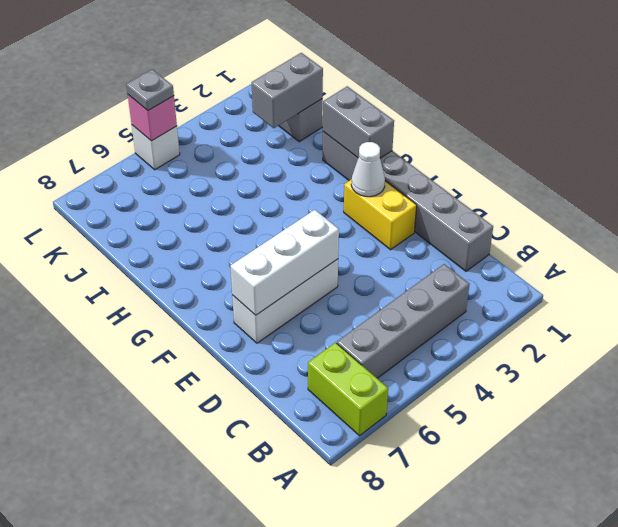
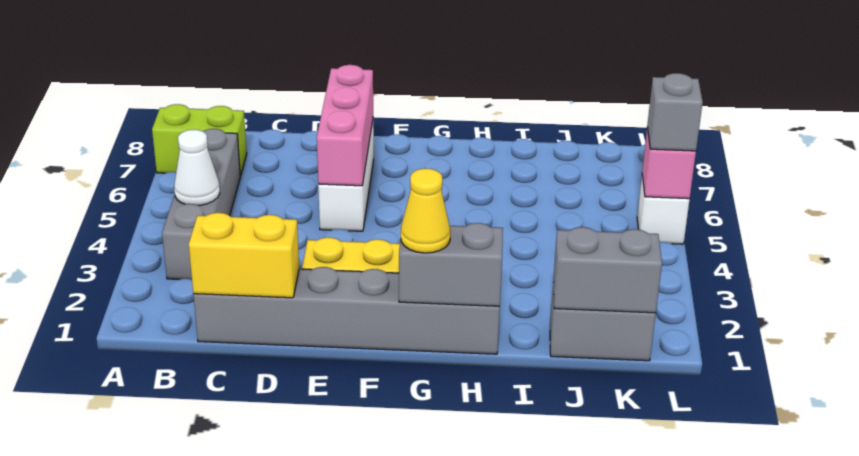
none -> yellow brick C1:D1 level 2
white brick E5:E7 level 2 -> pink brick E5:E7 level 2
white cone F2 level 2 -> white cone B4 level 2
none -> yellow cone G1 level 3
grey brick J1:J2 level 2 -> grey brick J1:K1 level 2
grey plate L5 level 3 -> grey brick L5 level 3

